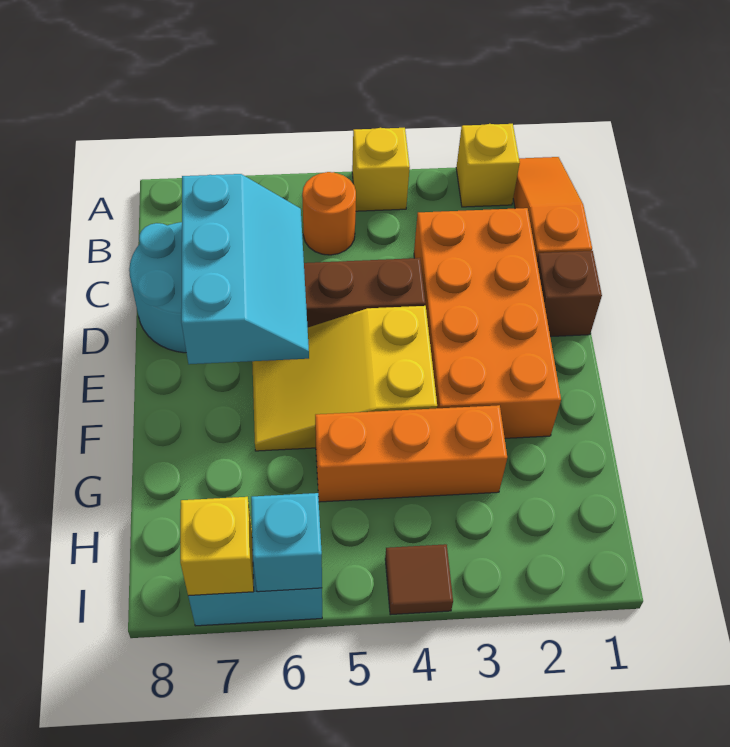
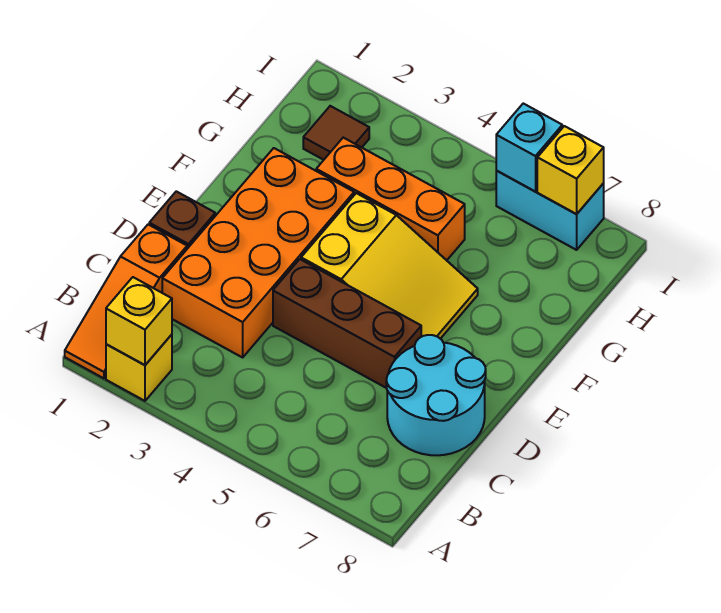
yellow brick A4 level 1 -> yellow brick A2 level 2
orange round brick B5 level 1 -> none
cyan slope C6:E7 level 2 top 7 -> none
brown tile I4 level 1 -> brown tile H2 level 1

